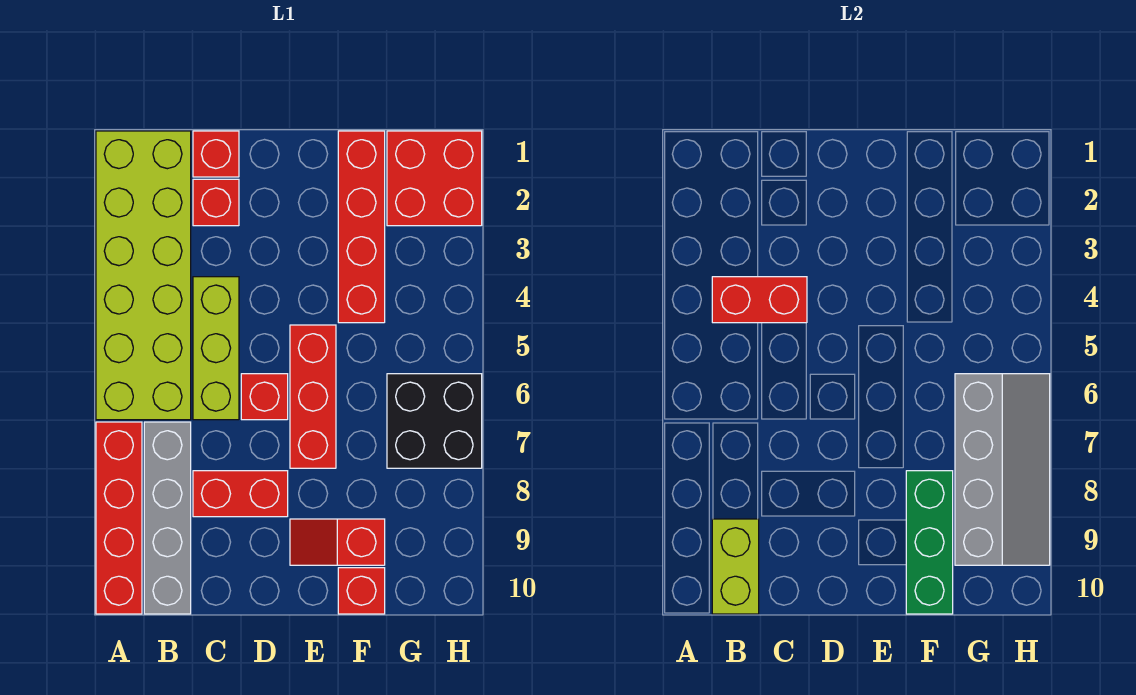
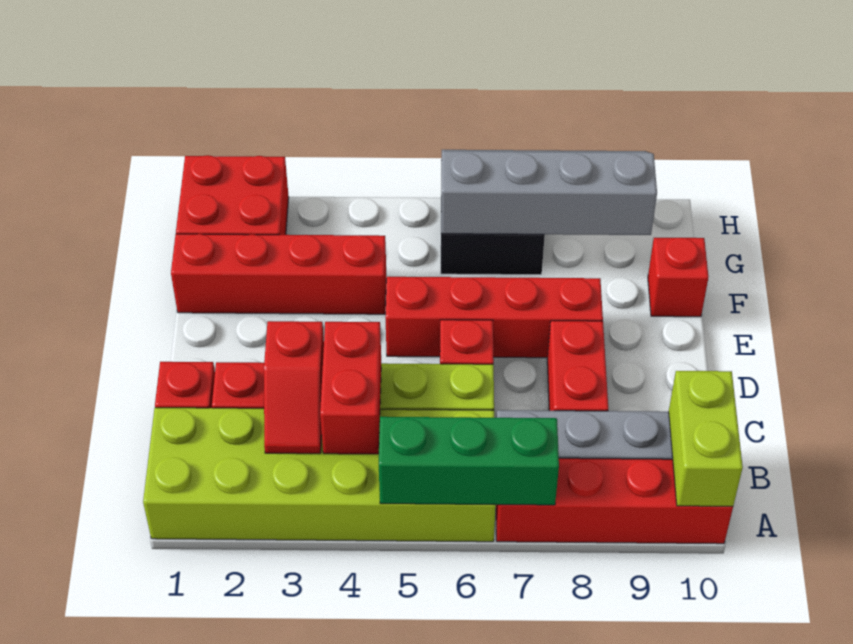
lime brick B9:B10 level 2 -> lime brick A10:B10 level 2
red brick E5:E7 level 1 -> red brick E5:E8 level 1
red slope E9:F9 level 1 top F -> red slope B3:C3 level 2 top C
green brick F8:F10 level 2 -> green brick A5:A7 level 2

